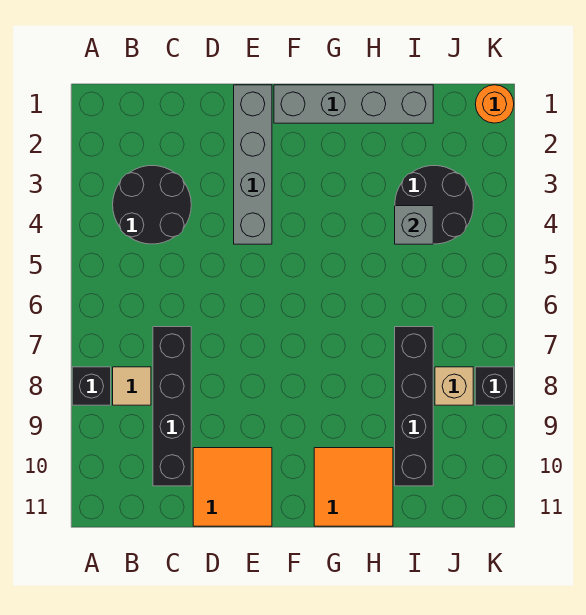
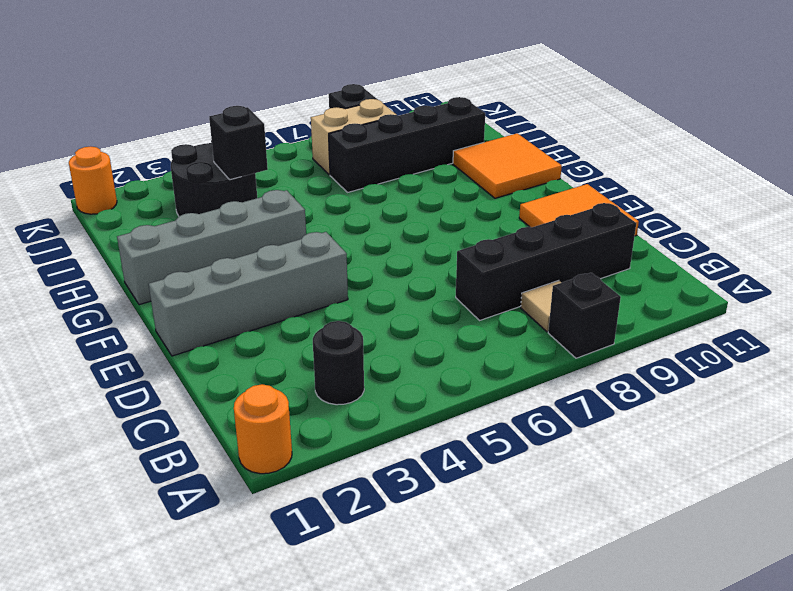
none -> orange round brick A1 level 1
black round brick B3:C4 level 1 -> black round brick B3 level 1
grey brick F1:I1 level 1 -> grey brick G1:G4 level 1
grey brick I4 level 2 -> black brick I4 level 2
tan brick J8 level 1 -> tan brick J7:J8 level 1

